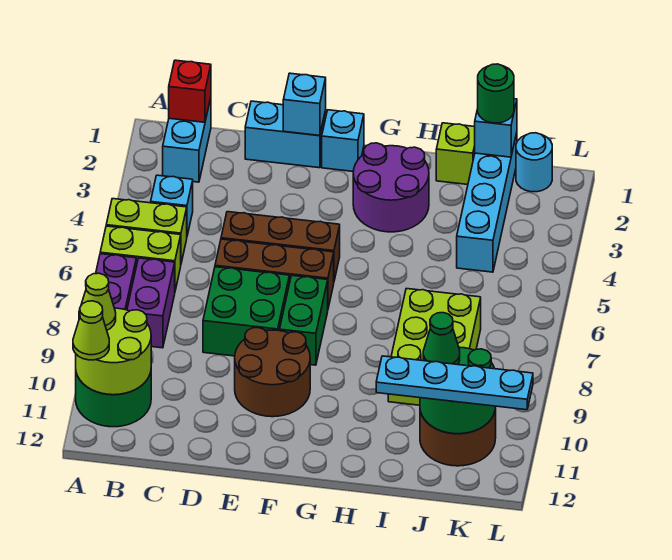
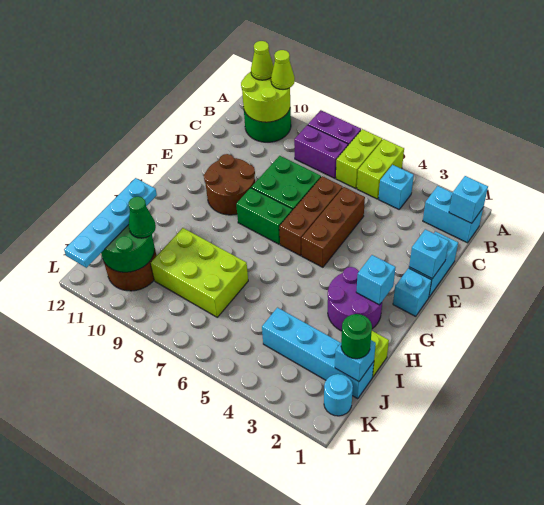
red brick B1 level 2 -> cyan brick B1 level 2
none -> cyan brick G2 level 2

